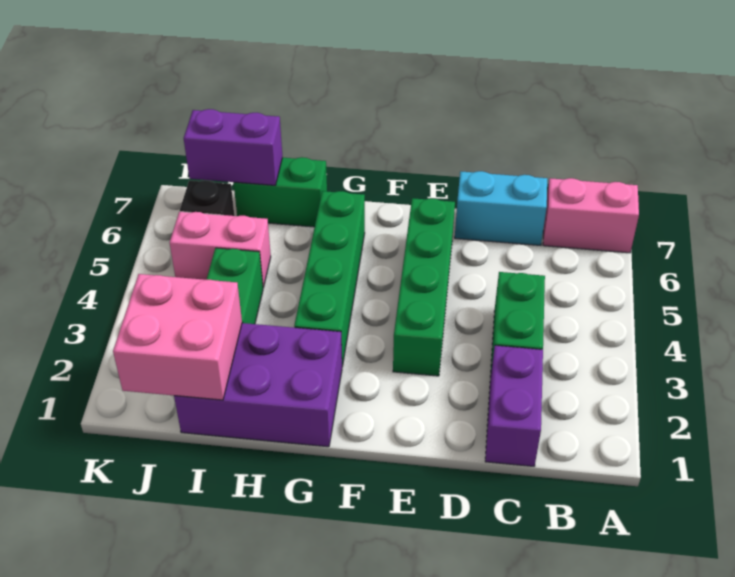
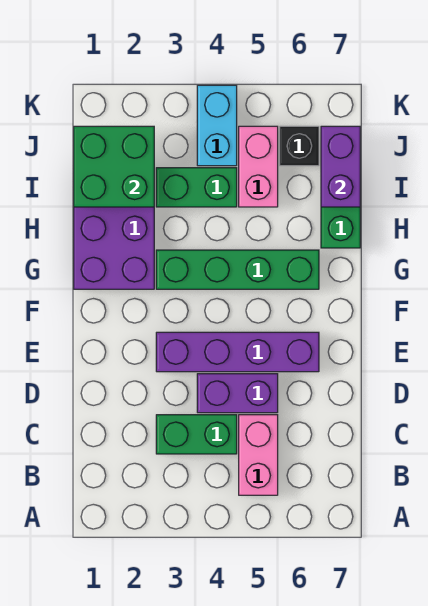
pink brick A7:B7 level 1 -> pink brick B5:C5 level 1
purple brick C1:C2 level 1 -> purple brick D4:D5 level 1
cyan brick C7:D7 level 1 -> cyan brick J4:K4 level 1
green brick E3:E6 level 1 -> purple brick E3:E6 level 1
pink brick I1:J2 level 2 -> green brick I1:J2 level 2

